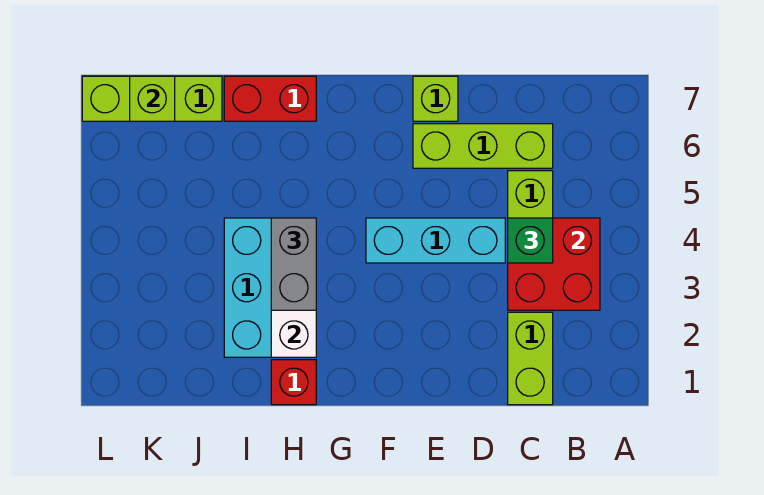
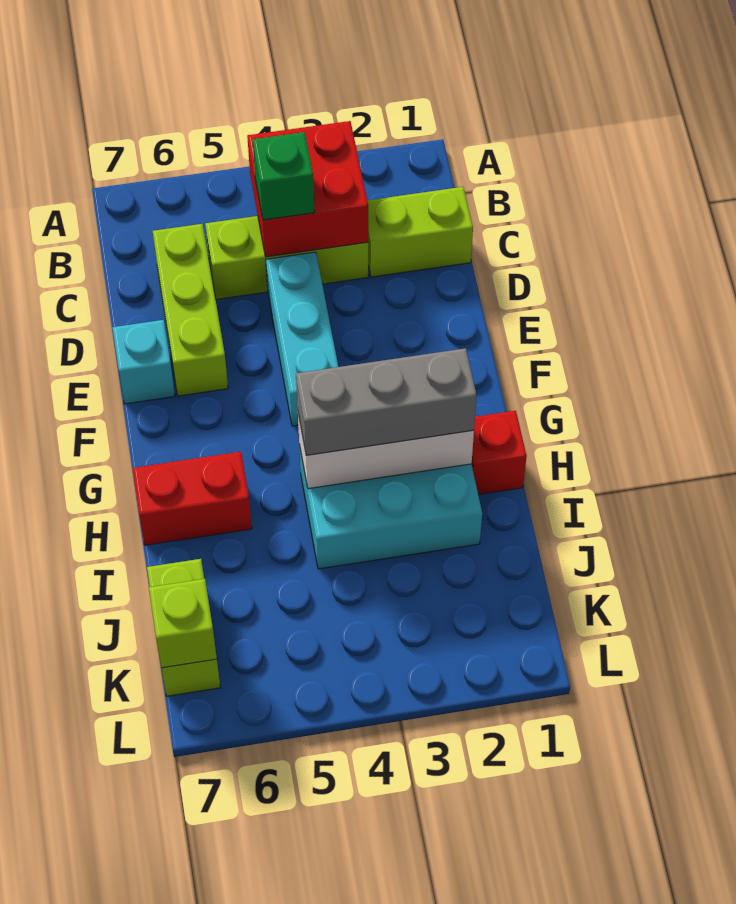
lime brick E7 level 1 -> cyan brick E7 level 1
grey brick H3:H4 level 3 -> grey brick H2:H4 level 3
red brick H7:I7 level 1 -> red brick H6:H7 level 1
lime brick J7:L7 level 1 -> lime brick J7:K7 level 1

